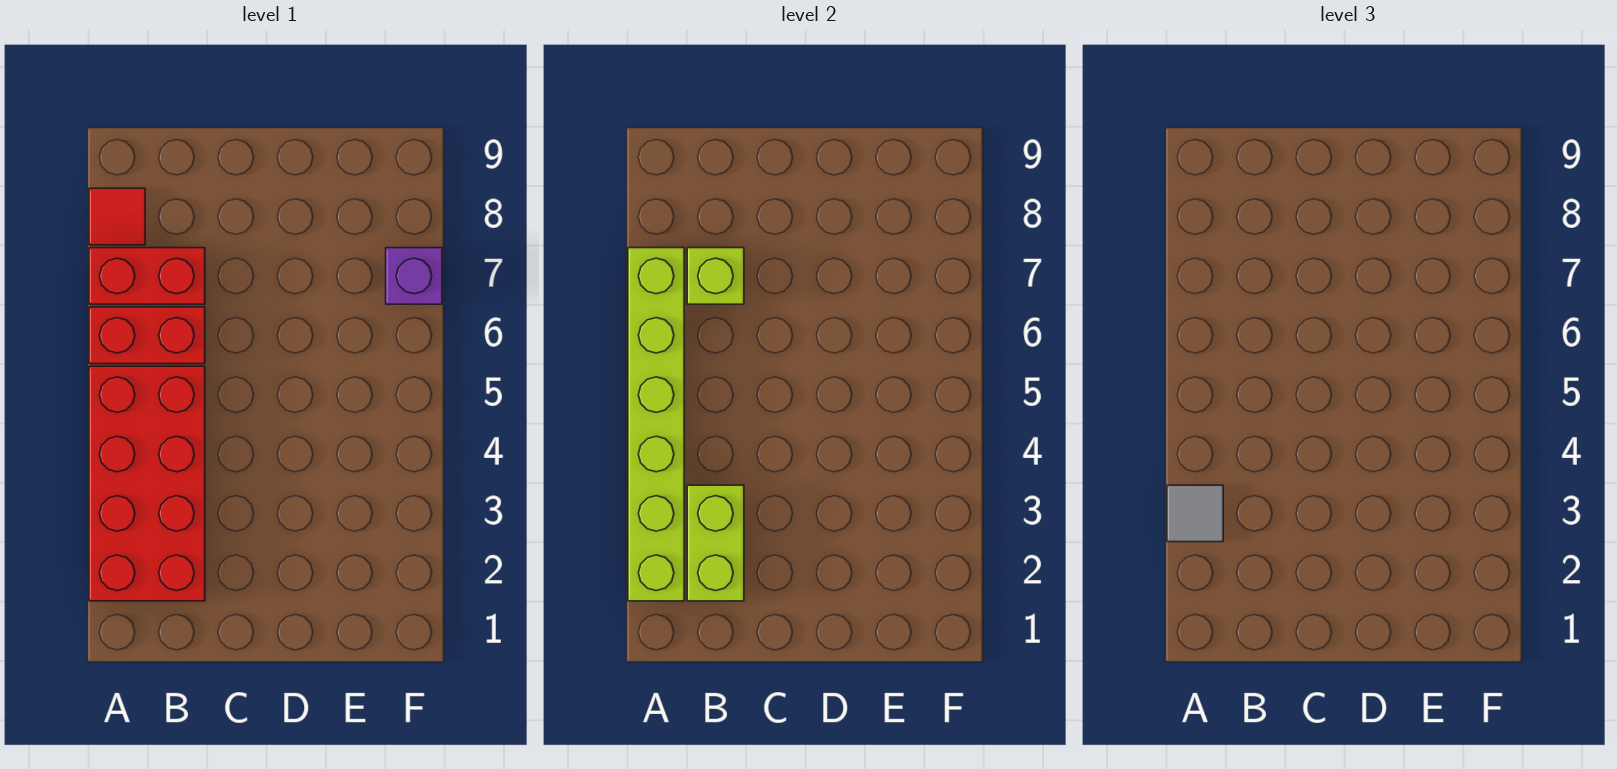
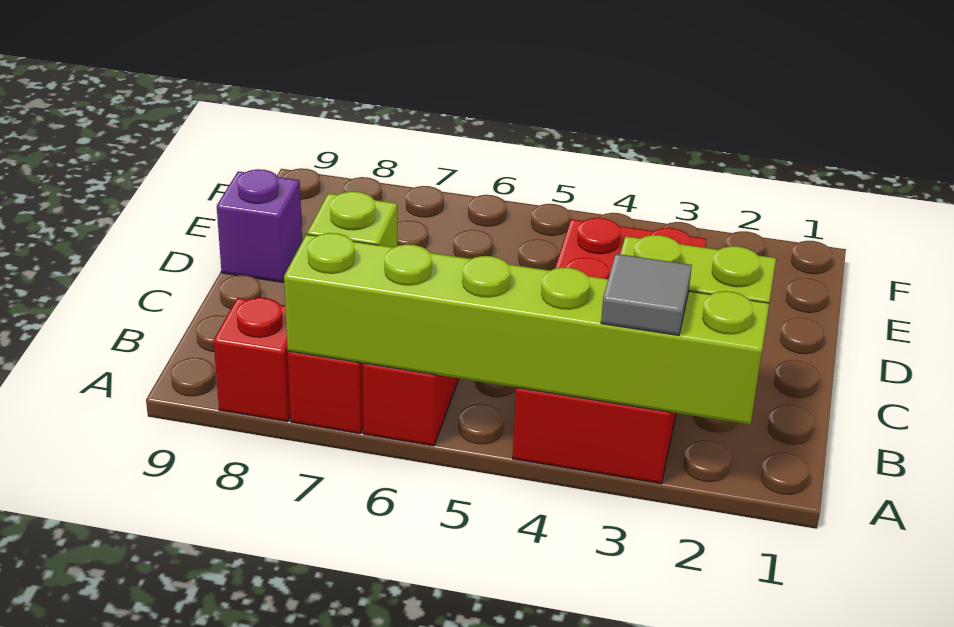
red brick A2:B5 level 1 -> red brick A3:D4 level 1
red tile A8 level 1 -> red brick A8 level 1
purple brick F7 level 1 -> purple brick D9 level 1

